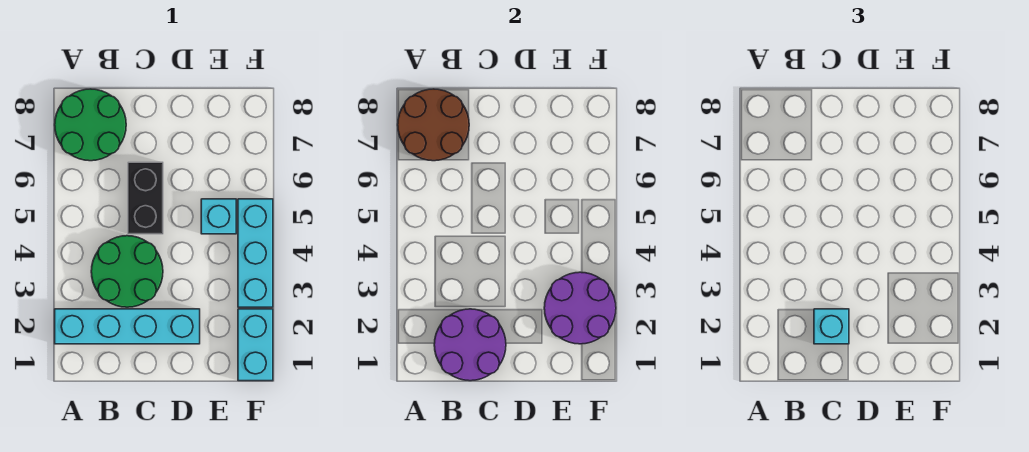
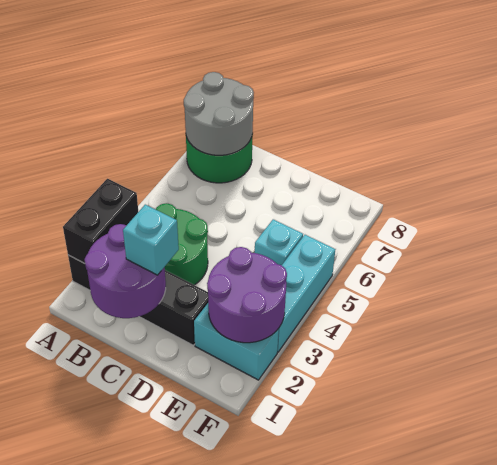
cyan brick A2:D2 level 1 -> black brick A2:D2 level 1
brown round brick A7:B8 level 2 -> grey round brick A7:B8 level 2
black brick C5:C6 level 1 -> black brick A2:A3 level 2
cyan brick F1:F2 level 1 -> cyan brick E2:F2 level 1

